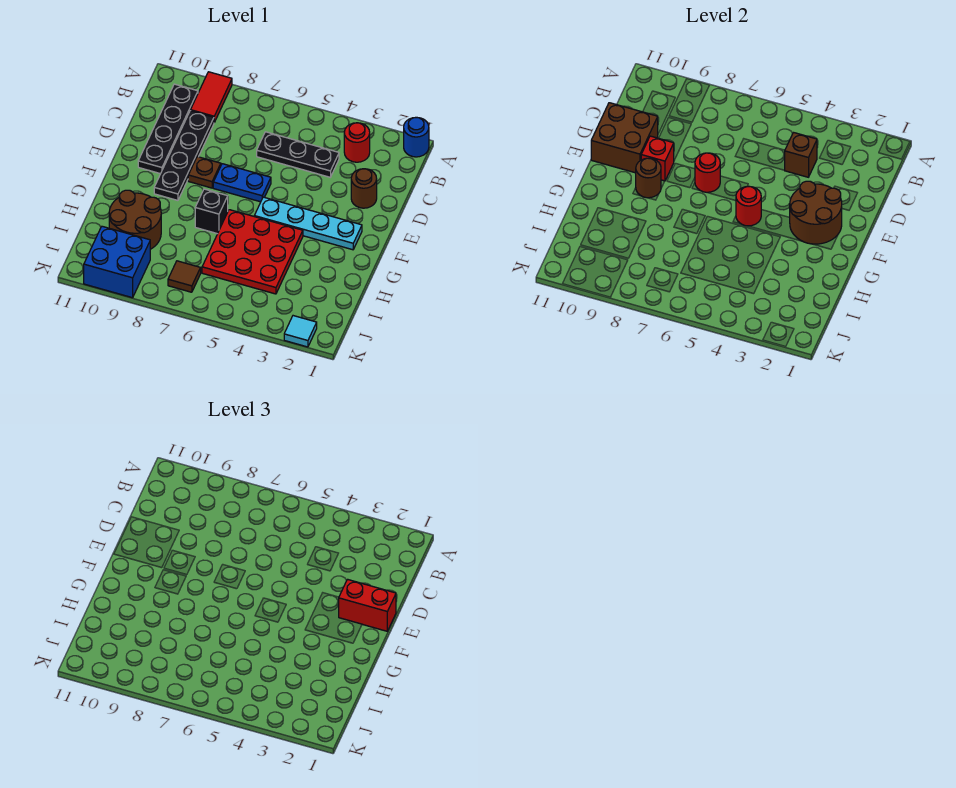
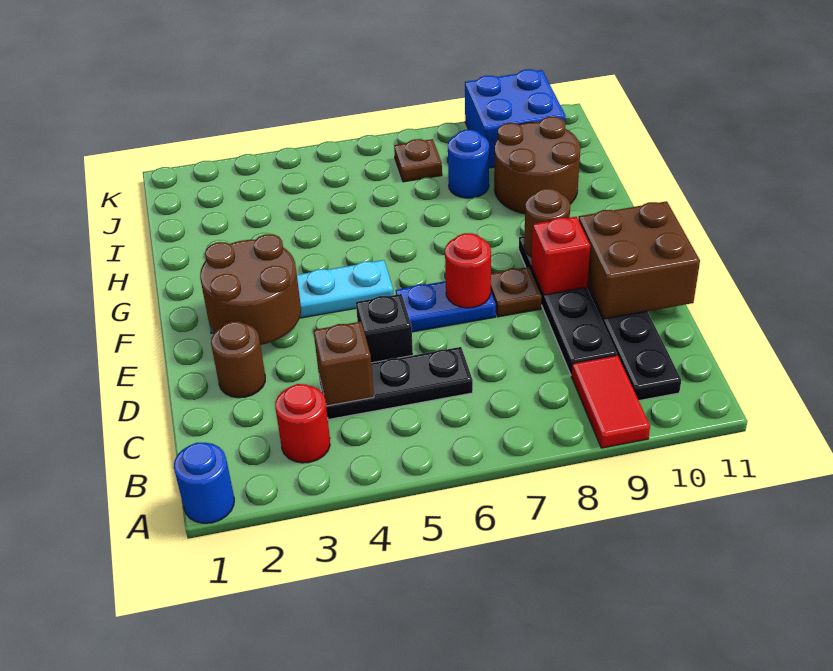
red brick E1:E2 level 3 -> none
red round brick F5 level 2 -> none
red plate G4:I6 level 1 -> none
black brick G7 level 1 -> black brick D5 level 1
none -> blue round brick I8 level 1
brown tile J7 level 1 -> brown plate J7 level 1
cyan tile K2 level 1 -> none

